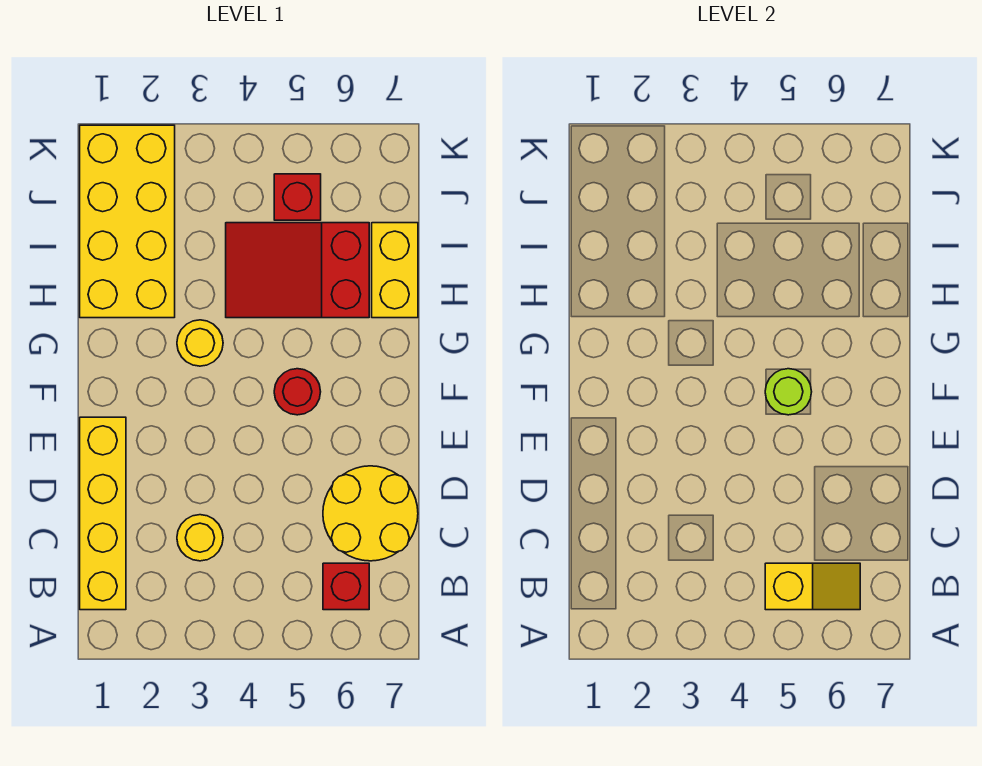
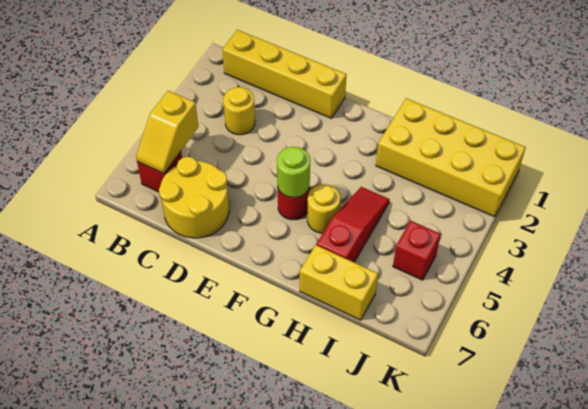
yellow round brick G3 level 1 -> yellow round brick G5 level 1
red slope H4:I6 level 1 top 6 -> red slope H4:H6 level 1 top 6

